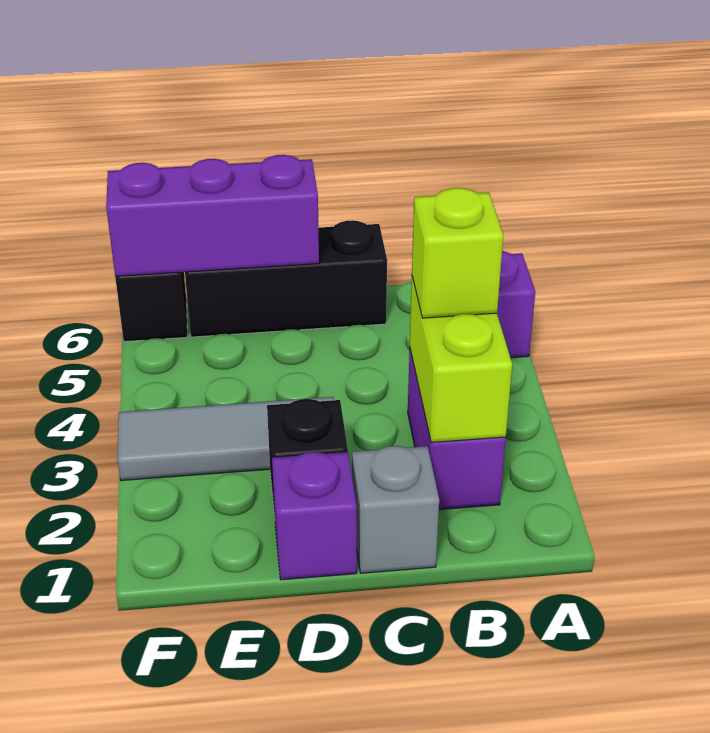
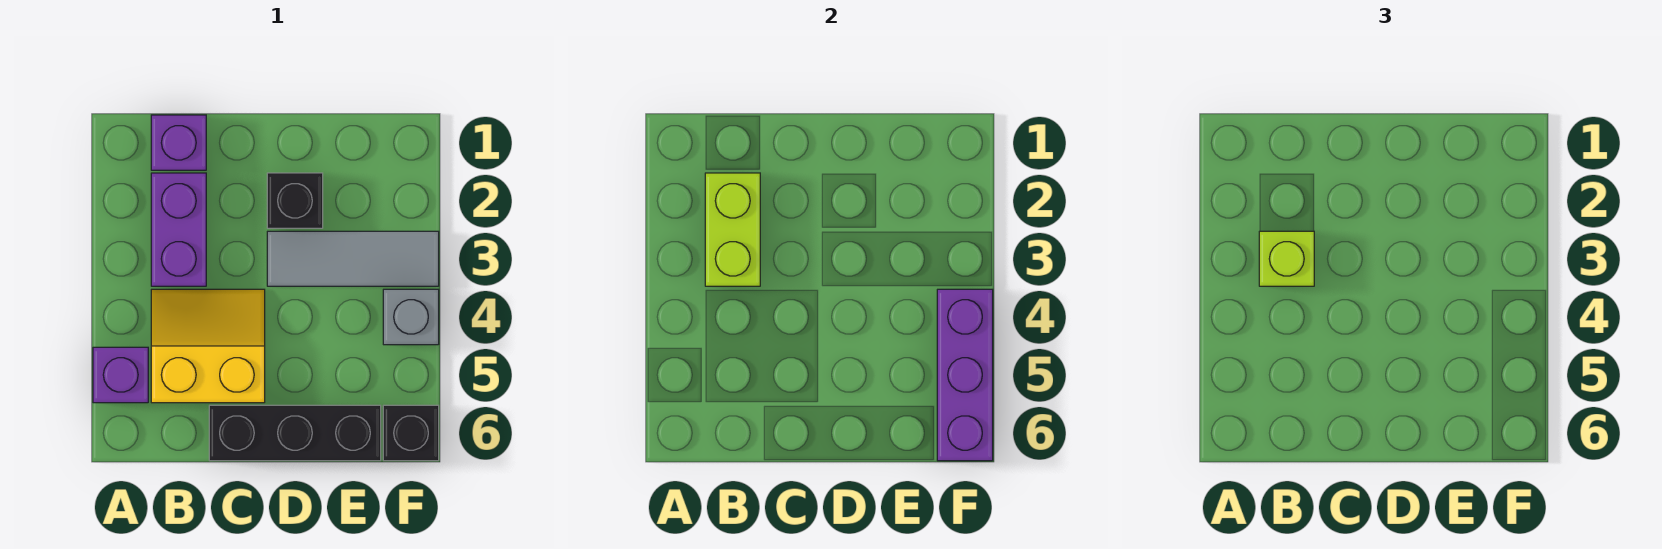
none -> yellow slope B4:C5 level 1 top 5
grey brick C1 level 1 -> grey brick F4 level 1
purple brick D1 level 1 -> purple brick B1 level 1
purple brick D6:F6 level 2 -> purple brick F4:F6 level 2

